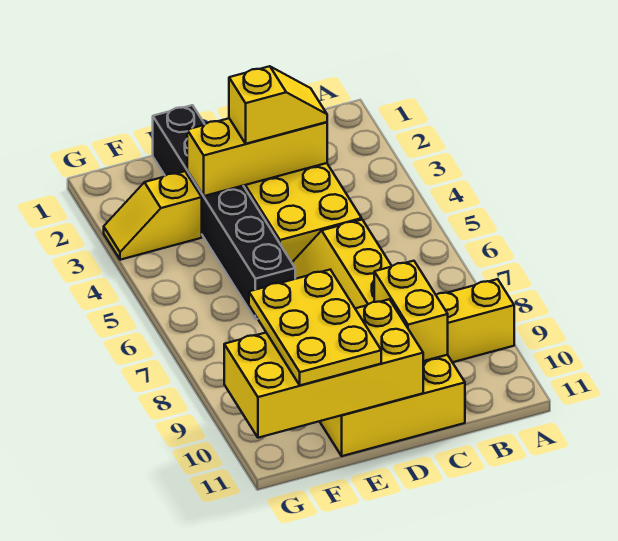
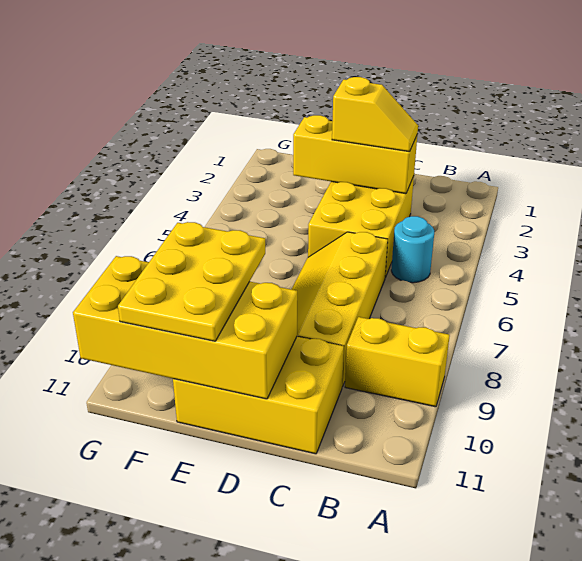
none -> cyan round brick B5 level 1
yellow brick C9:C10 level 2 -> none
black brick E1:E6 level 1 -> none
yellow slope F3:G3 level 1 top F -> none

